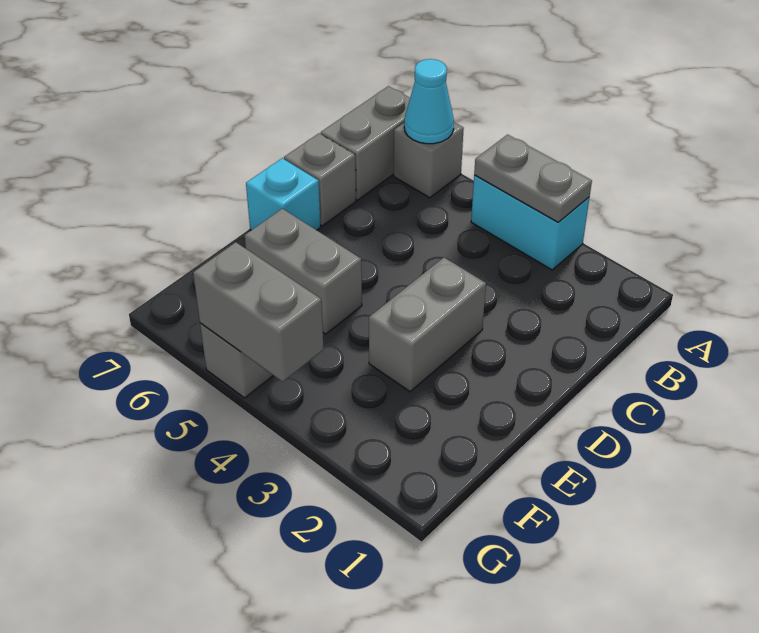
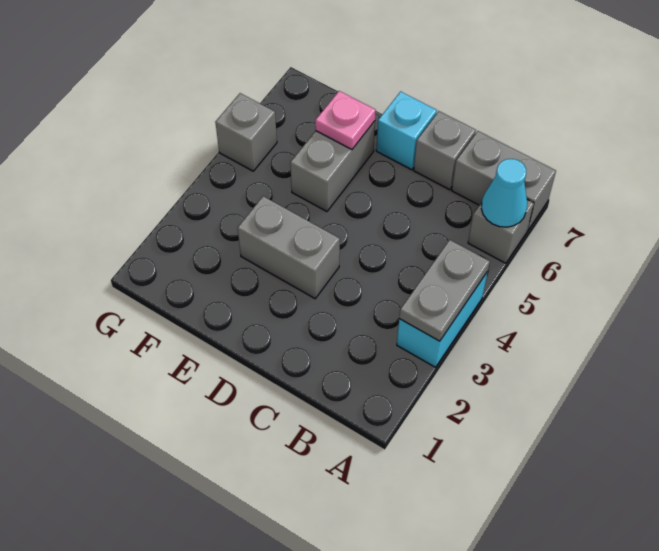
none -> pink plate E6 level 2
grey brick G4:G5 level 2 -> none

